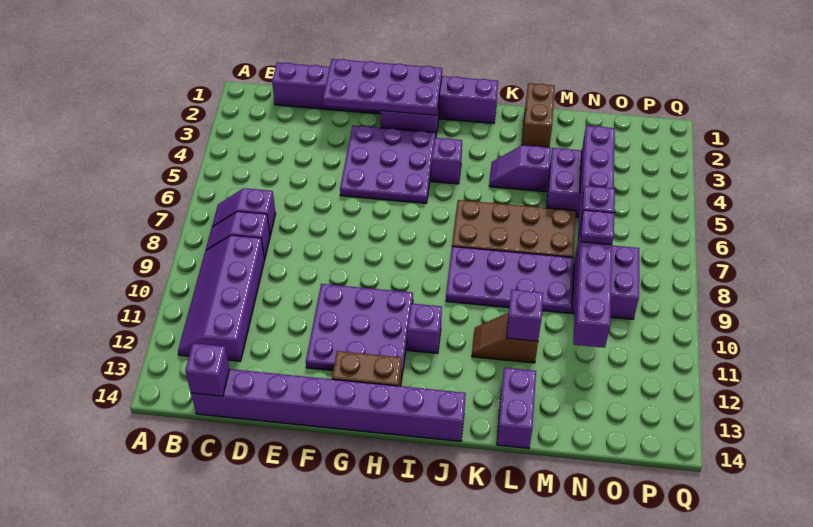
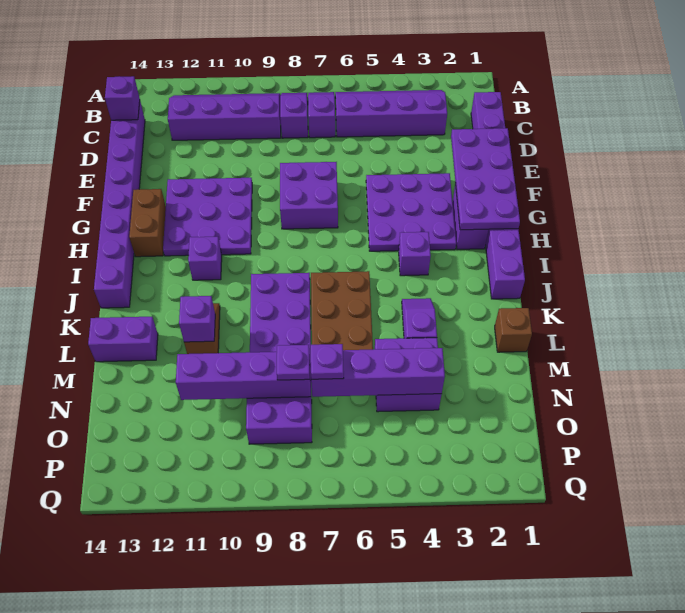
none -> purple slope B3:C6 level 1 top C
none -> purple brick F7:G8 level 1
brown brick L1:L2 level 1 -> brown brick L1 level 1

